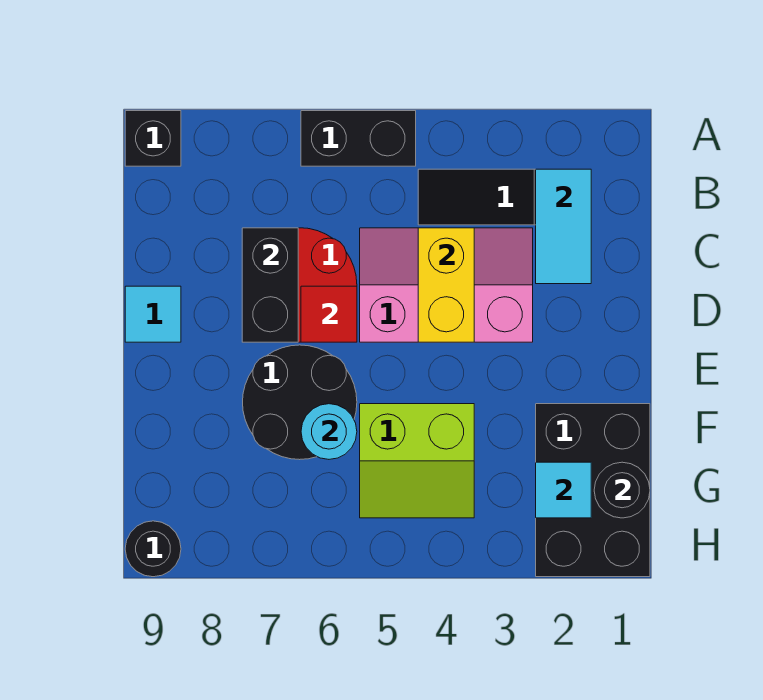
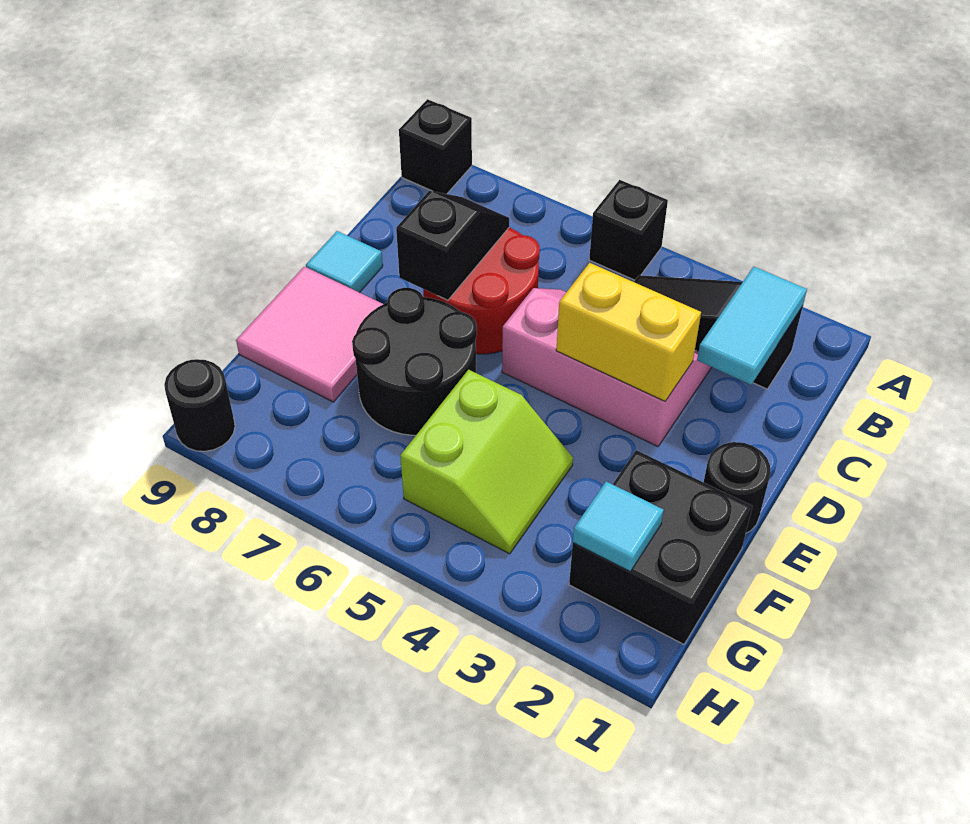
black brick A5:A6 level 1 -> black brick A5 level 1
yellow brick C4:D4 level 2 -> yellow brick D3:D4 level 2
black brick C7:D7 level 2 -> black slope C7:D7 level 2 top D
red tile D6 level 2 -> none
none -> pink tile E8:F9 level 1
black brick F1:H2 level 1 -> black brick F1:G2 level 1
lime slope F4:G5 level 1 top F -> lime slope F4:G5 level 1 top 5
cyan round brick F6 level 2 -> none
black round brick G1 level 2 -> black round brick E1 level 1

